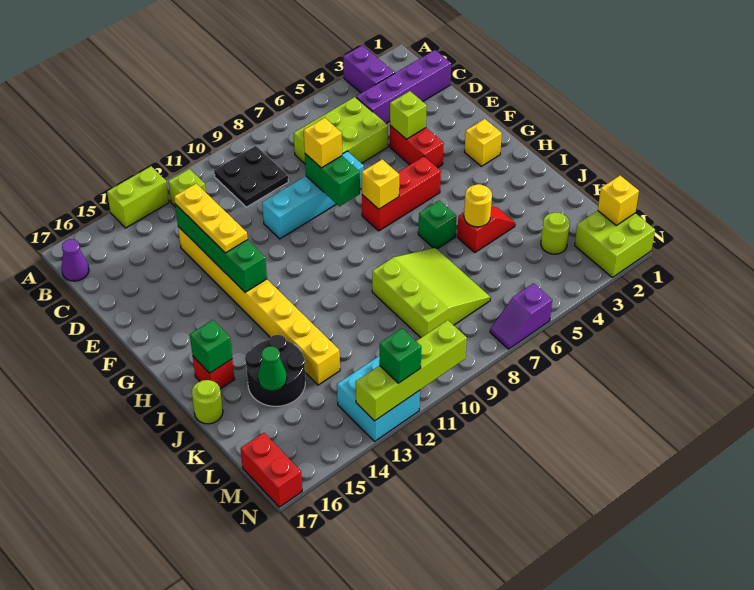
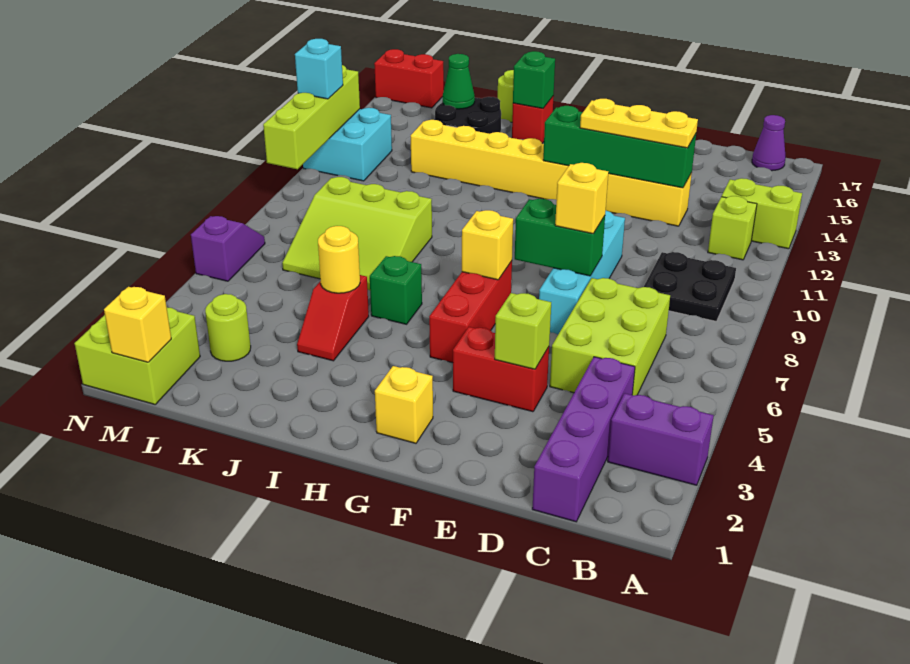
lime brick A13:A14 level 1 -> lime brick A13:B13 level 1
green brick N12 level 3 -> cyan brick N12 level 3

